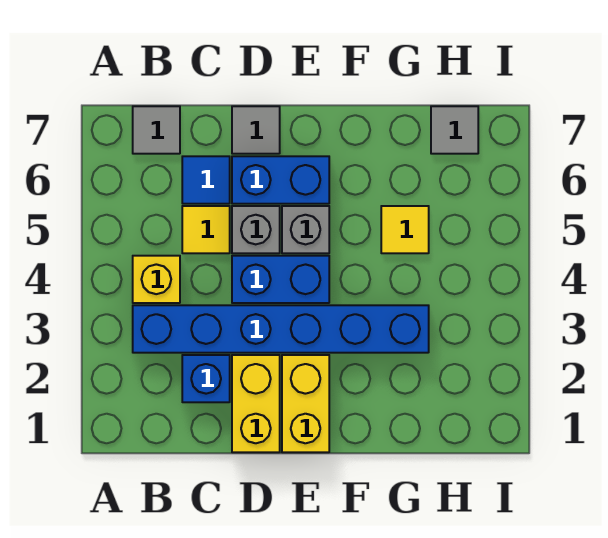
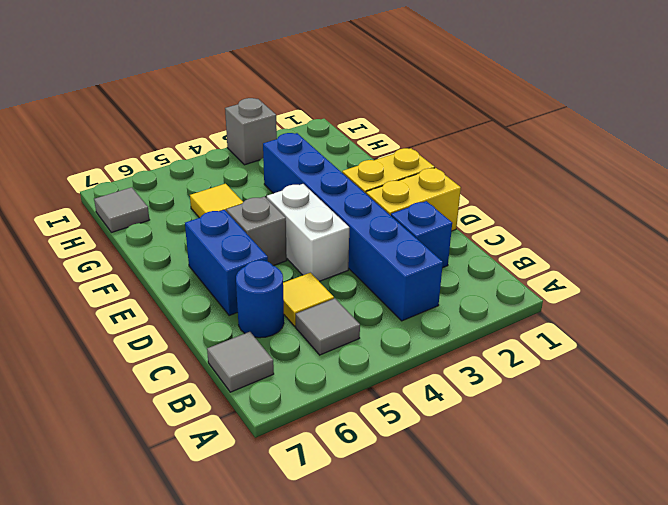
yellow brick B4 level 1 -> none
blue tile C6 level 1 -> blue round brick C6 level 1
blue brick D4:E4 level 1 -> white brick D4:E4 level 1
grey brick D5 level 1 -> grey brick I3 level 1
grey tile D7 level 1 -> grey tile B5 level 1

